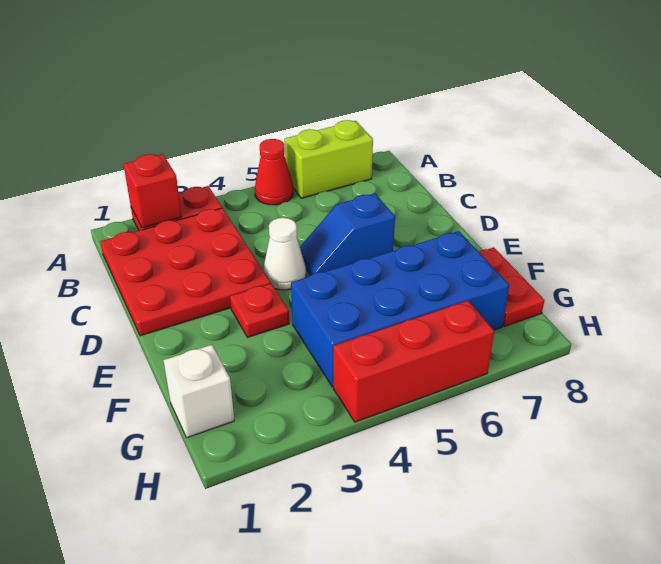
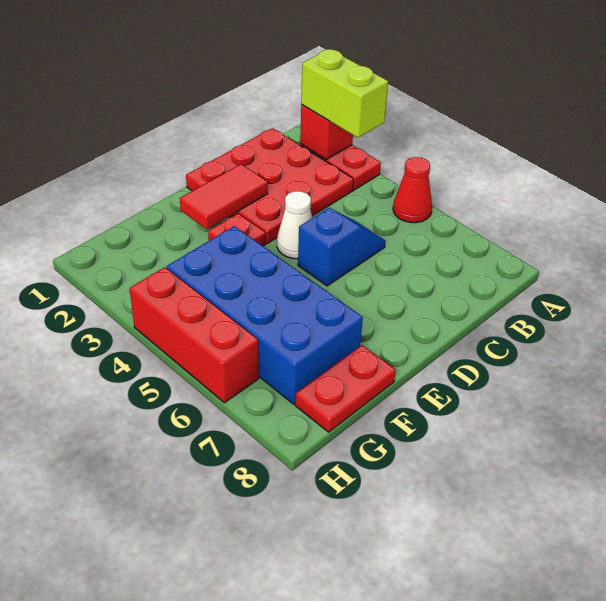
lime brick A6:A7 level 1 -> lime brick A2:A3 level 3
none -> red tile D2:E2 level 2
blue slope D5:D6 level 1 top 6 -> blue slope C5:D5 level 1 top D
white brick G1 level 1 -> none

